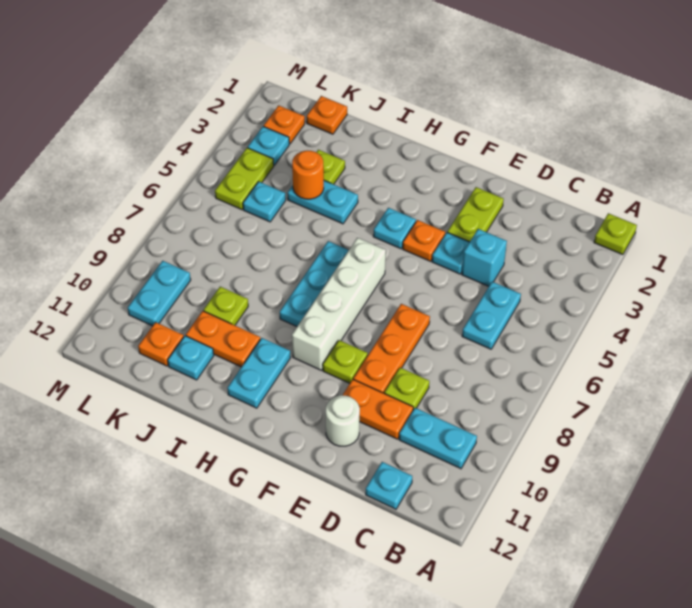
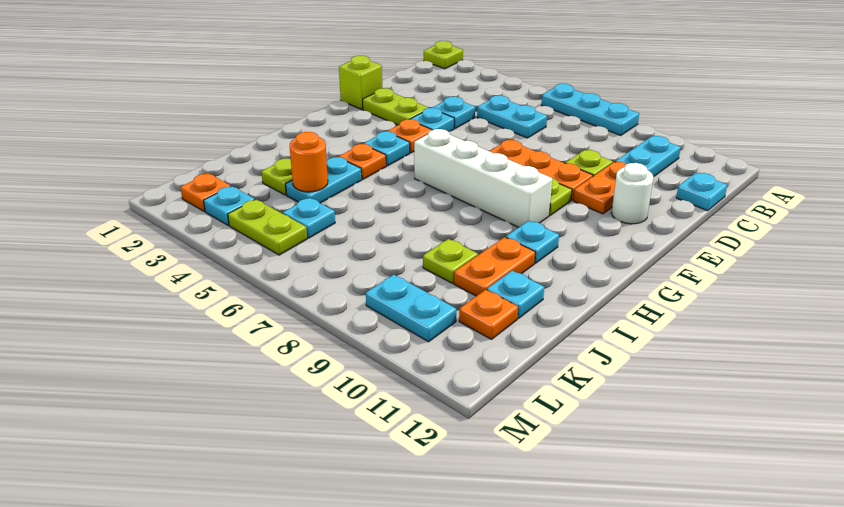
cyan brick D4 level 1 -> cyan plate D4 level 1
none -> lime brick E1 level 1
cyan plate H6:H8 level 1 -> cyan plate A6:A8 level 1
cyan plate H10:H11 level 1 -> cyan plate H10 level 1
orange plate K1 level 1 -> orange plate H4 level 1

